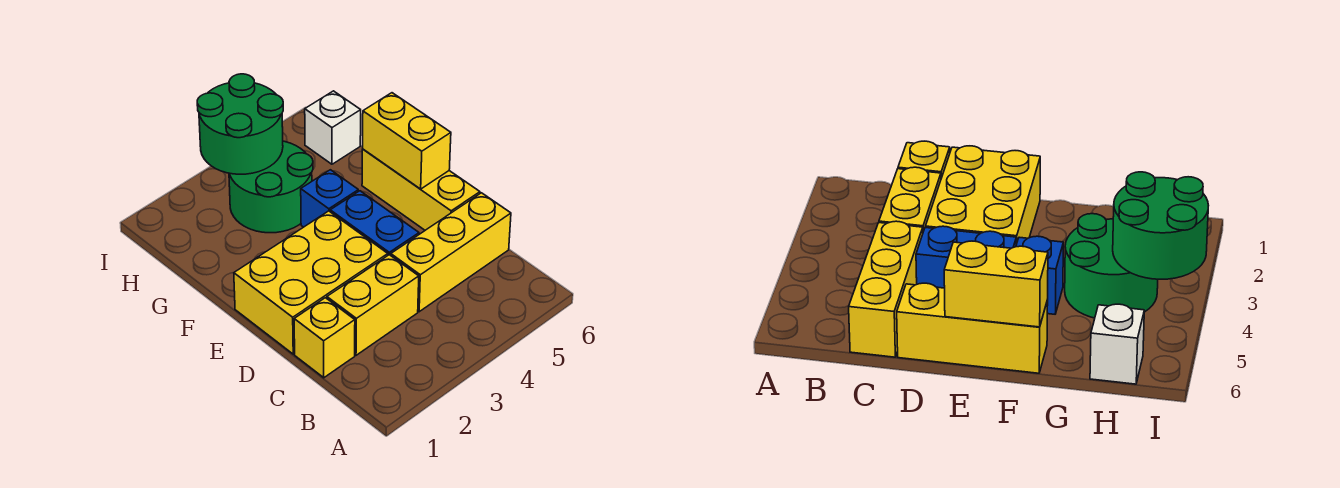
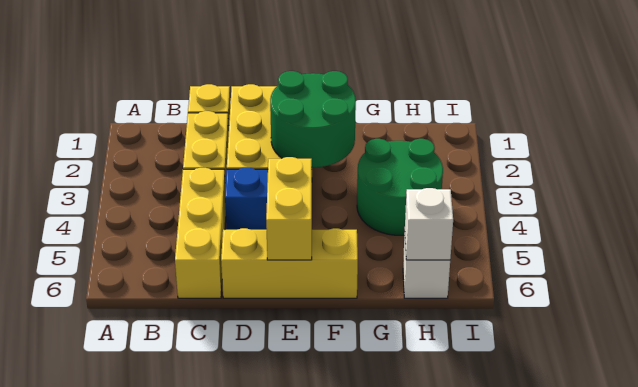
yellow brick E6:F6 level 2 -> yellow brick E5:E6 level 2
blue brick F4 level 1 -> none
green round brick H3:I4 level 2 -> green round brick E2:F3 level 2
none -> white brick H6 level 2

